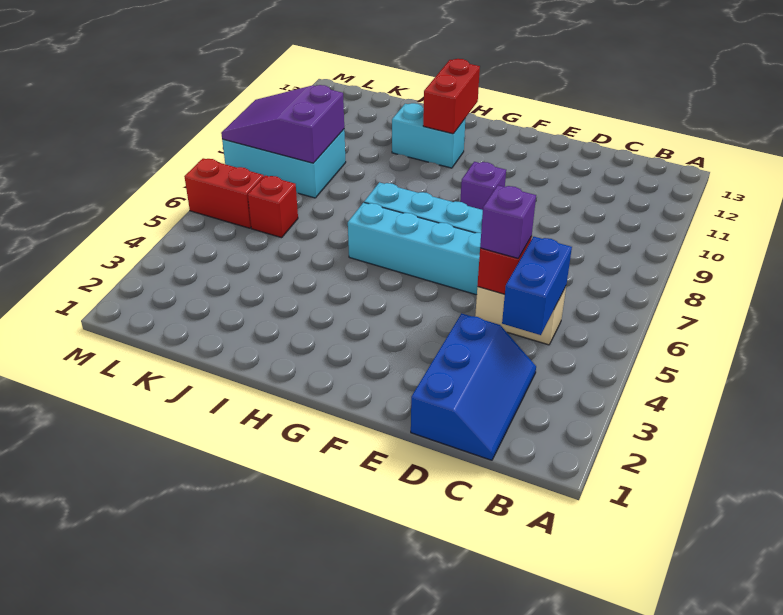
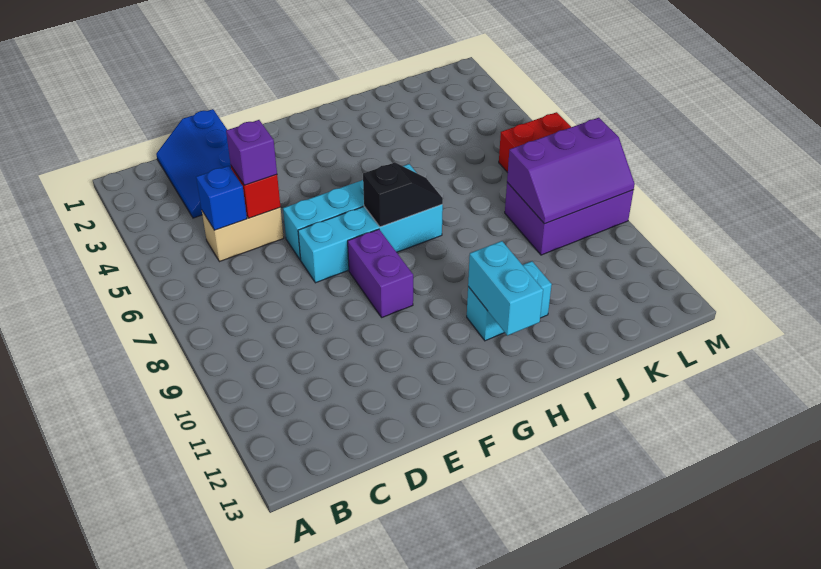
blue brick C4:C5 level 2 -> blue brick C5 level 2
purple brick F9 level 1 -> purple brick F8:F9 level 1
none -> black slope G7:H7 level 2 top G
red brick H11:H12 level 2 -> cyan brick H11:H12 level 2
red brick K6 level 1 -> none
cyan brick K8:M9 level 1 -> purple brick K8:M9 level 1
purple slope K8:M9 level 2 top K -> purple slope K8:M9 level 2 top 8

